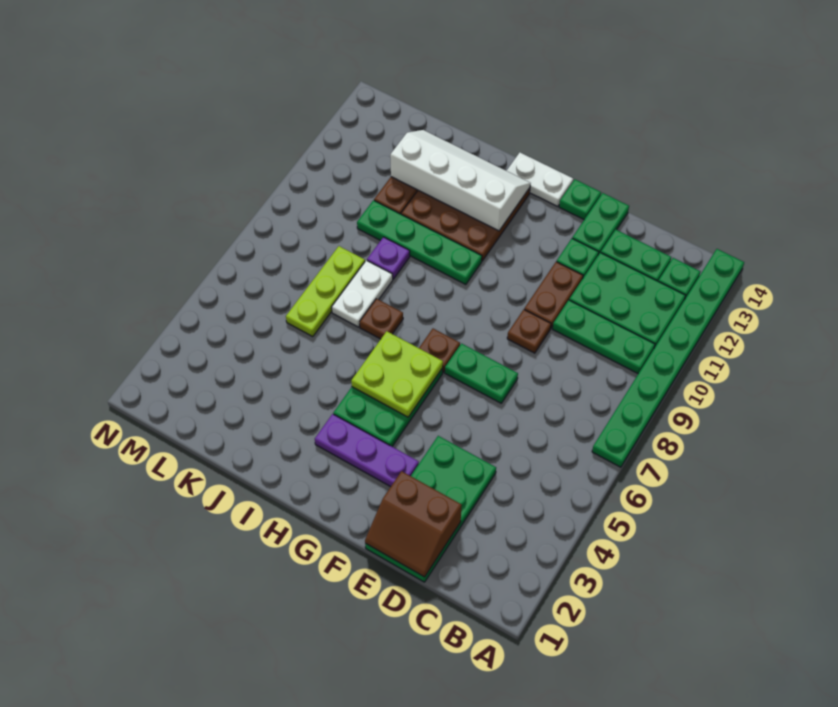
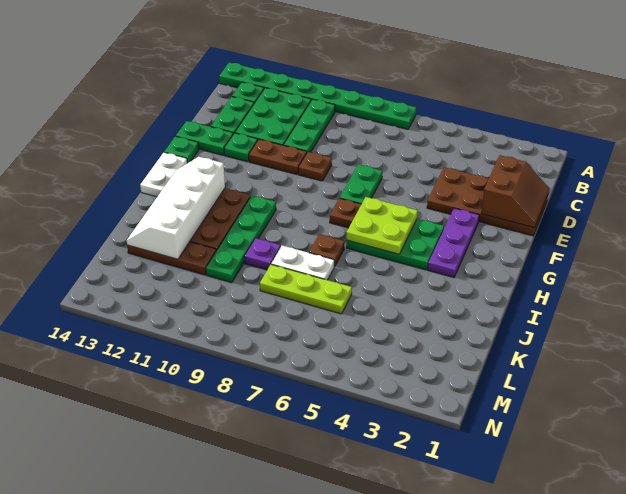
green plate D1:E4 level 1 -> brown plate D1:E4 level 1

